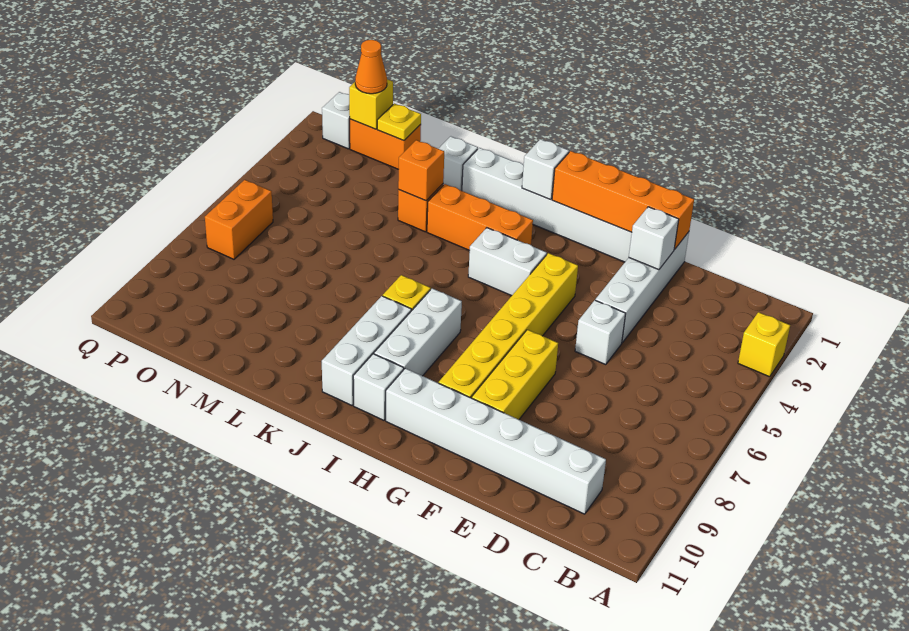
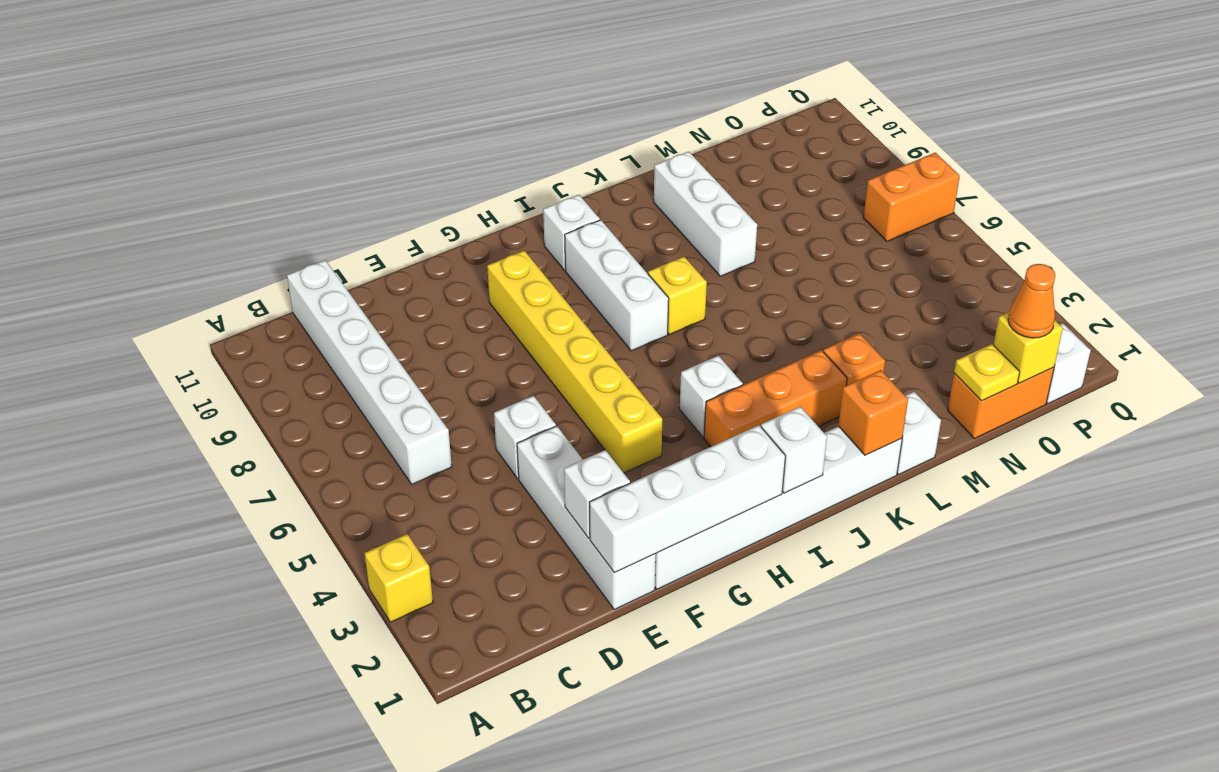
white brick C10:H10 level 1 -> white brick C6:C11 level 1
orange brick E1:H1 level 2 -> white brick E1:H1 level 2
yellow brick F7:F9 level 1 -> none
white brick H4:I4 level 1 -> white brick I4 level 1
white brick J8:J10 level 1 -> white brick L8:L10 level 1
orange brick L3 level 2 -> orange brick K1 level 2
orange brick P6:P7 level 1 -> orange brick P7:Q7 level 1

